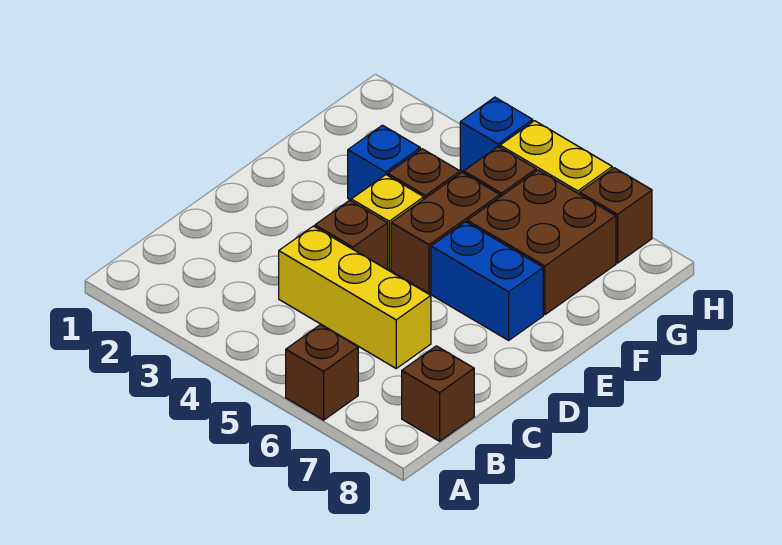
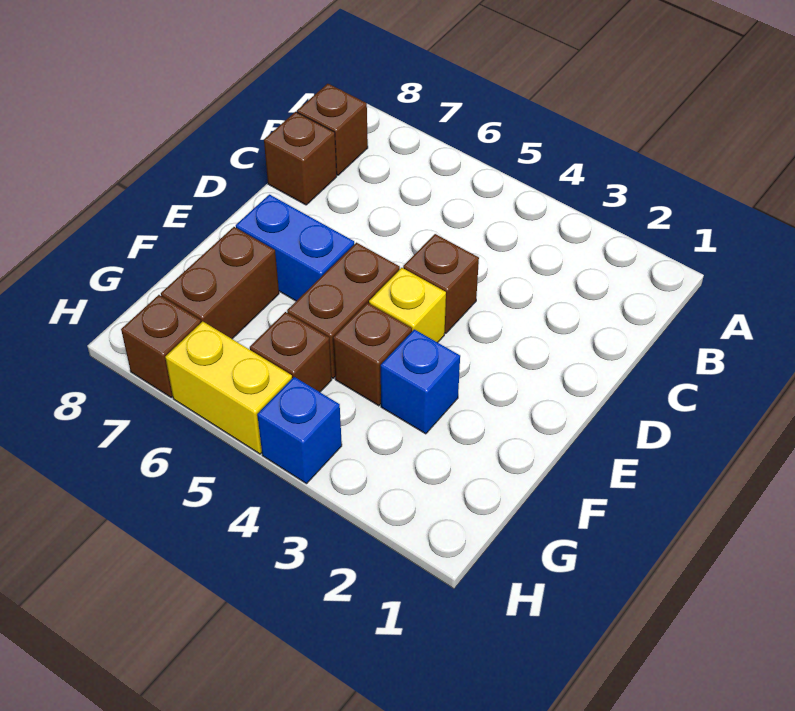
brown brick A6 level 1 -> brown brick C8 level 1
yellow brick C4:C6 level 1 -> none
brown brick F6:G7 level 1 -> brown brick F7:G7 level 1

